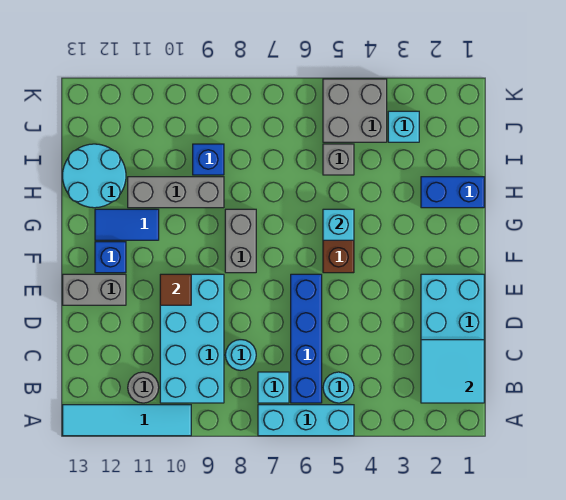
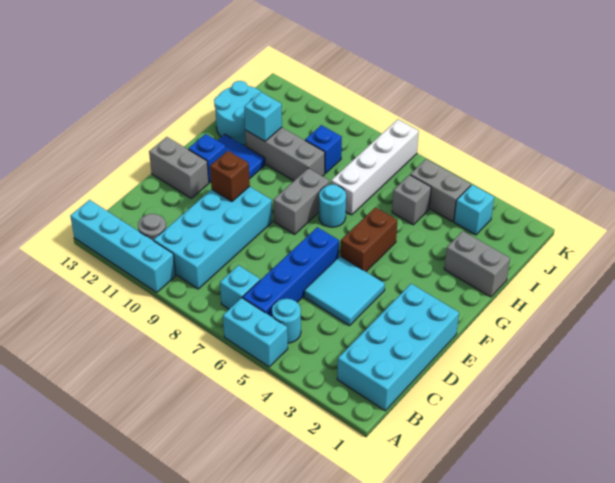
cyan brick A5:A7 level 1 -> cyan brick A5:A6 level 1
cyan tile A10:A13 level 1 -> cyan brick A10:A13 level 1
cyan tile B1:C2 level 2 -> cyan tile D4:E5 level 1
cyan round brick C8 level 1 -> cyan round brick G7 level 1
brown tile E10 level 2 -> brown brick E10 level 2
cyan brick G5 level 2 -> cyan brick H11 level 2
blue brick H1:H2 level 1 -> grey brick H1:H2 level 1
none -> white brick H7:K7 level 1
grey brick J4:K5 level 1 -> grey brick J4:J5 level 1

